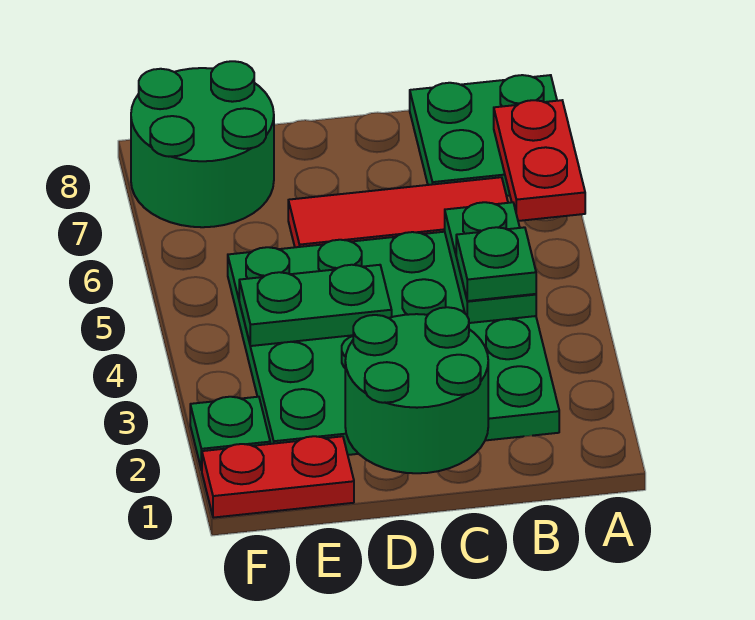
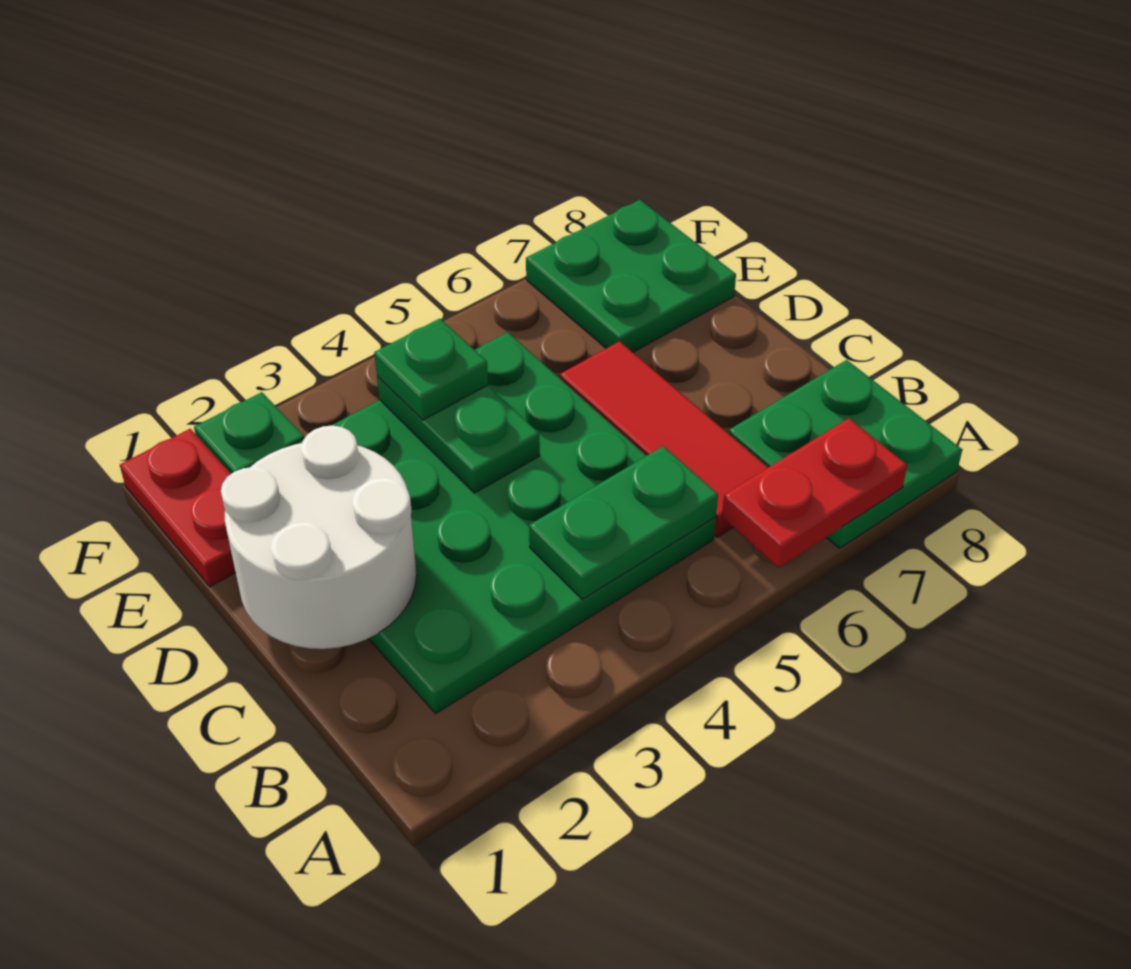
green plate B4 level 3 -> green plate E4 level 3
green round brick C1:D2 level 2 -> white round brick C1:D2 level 2
green round brick E7:F8 level 1 -> green plate E7:F8 level 1

